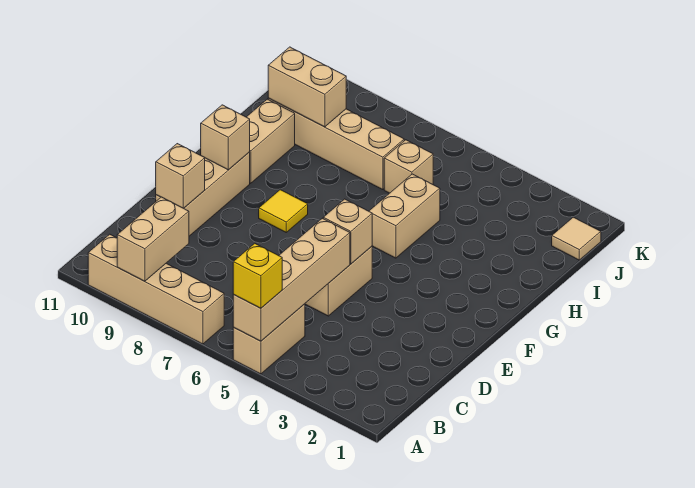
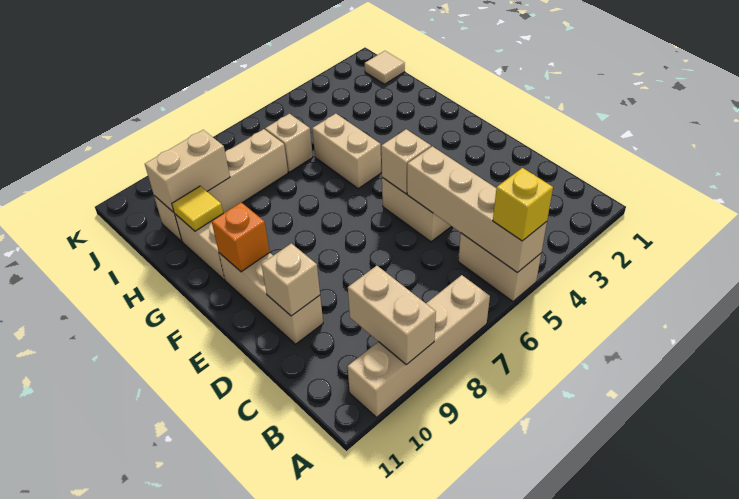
yellow tile F8 level 1 -> yellow tile H10 level 2
tan brick F10 level 2 -> orange brick F10 level 2

